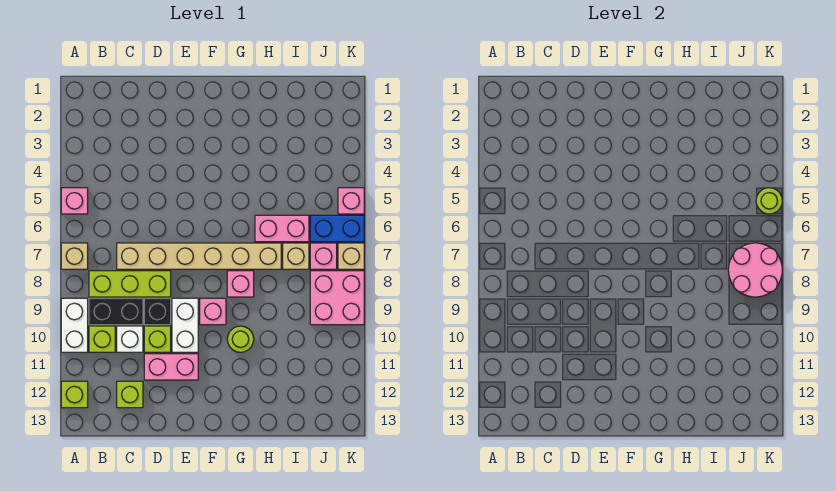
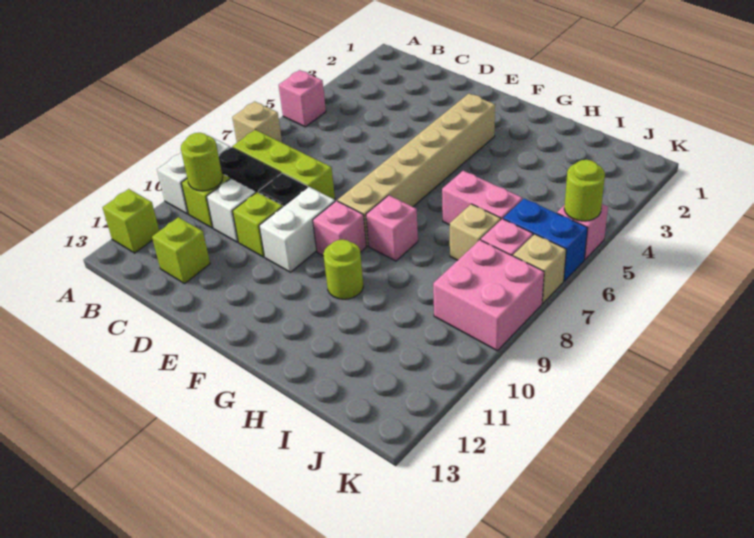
none -> lime round brick B10 level 2
tan brick C7:H7 level 1 -> tan brick F3:F8 level 1
pink brick D11:E11 level 1 -> none
pink round brick J7:K8 level 2 -> none

